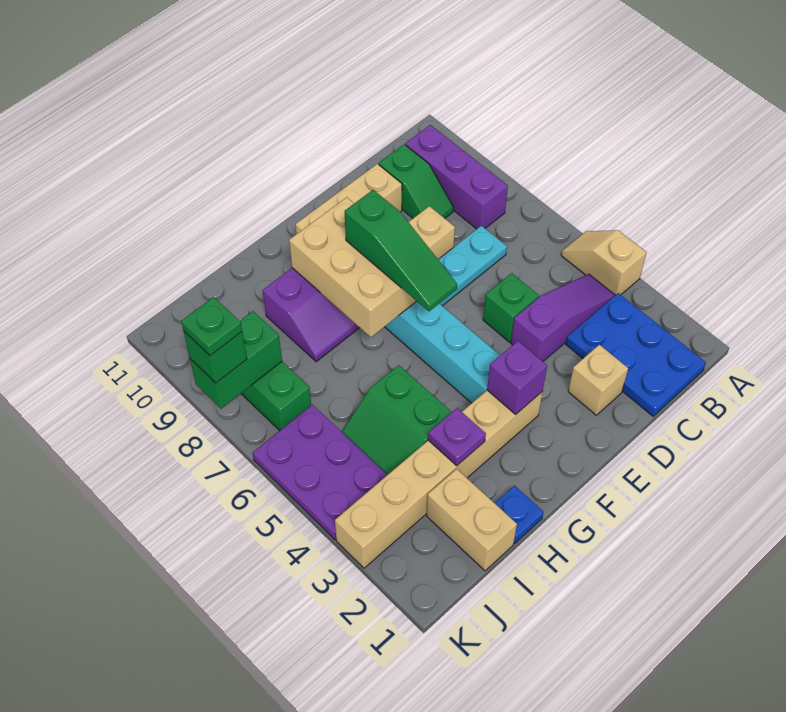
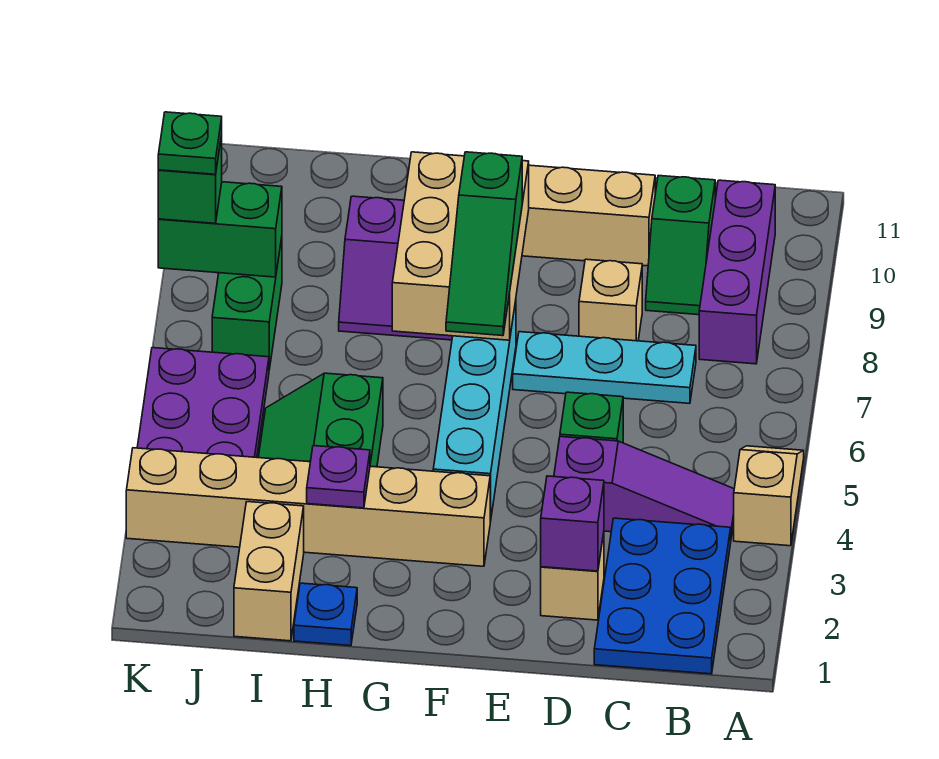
purple brick F3 level 2 -> purple brick D2 level 2

